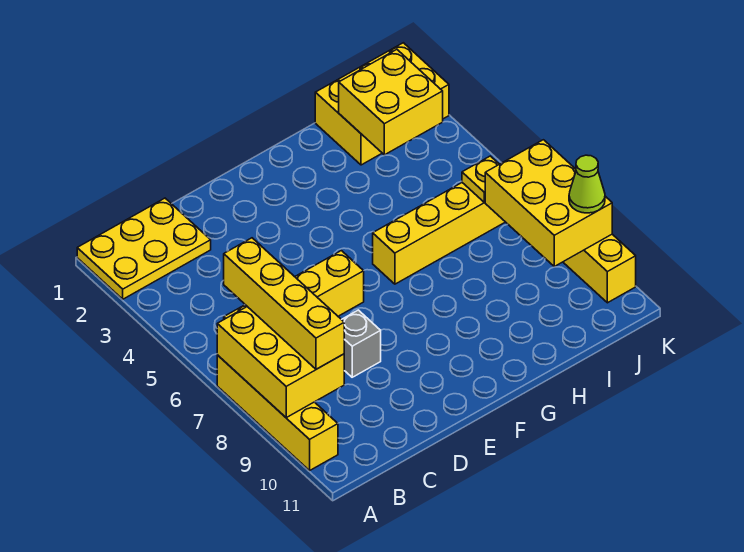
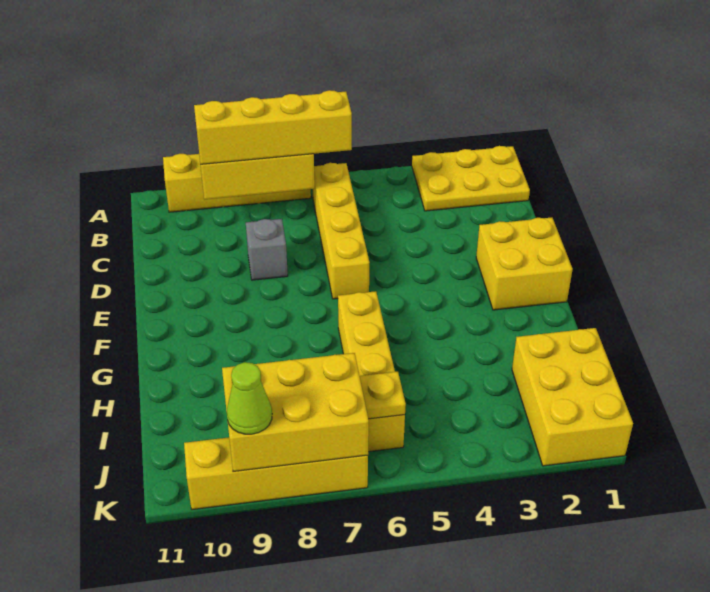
yellow plate A1:C2 level 1 -> yellow plate A1:B3 level 1
yellow brick I2:J3 level 2 -> yellow brick E1:F2 level 1

